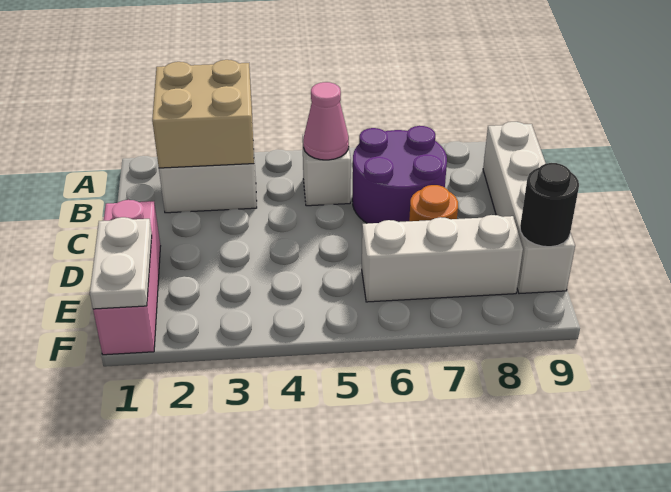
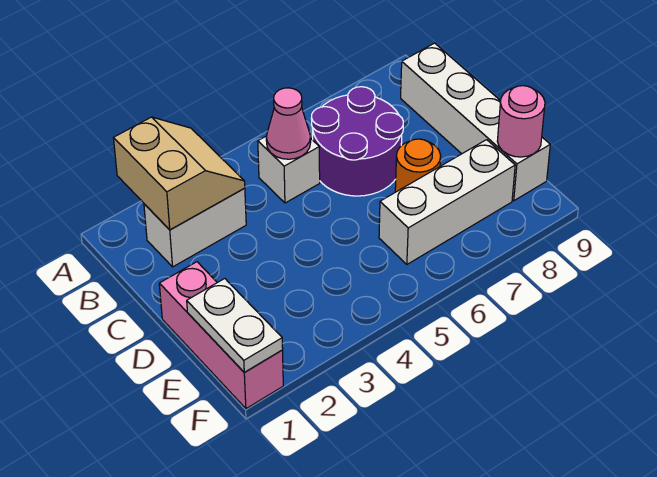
tan brick A2:B3 level 2 -> tan slope A2:B3 level 2 top 2
black round brick E9 level 2 -> pink round brick E9 level 2

